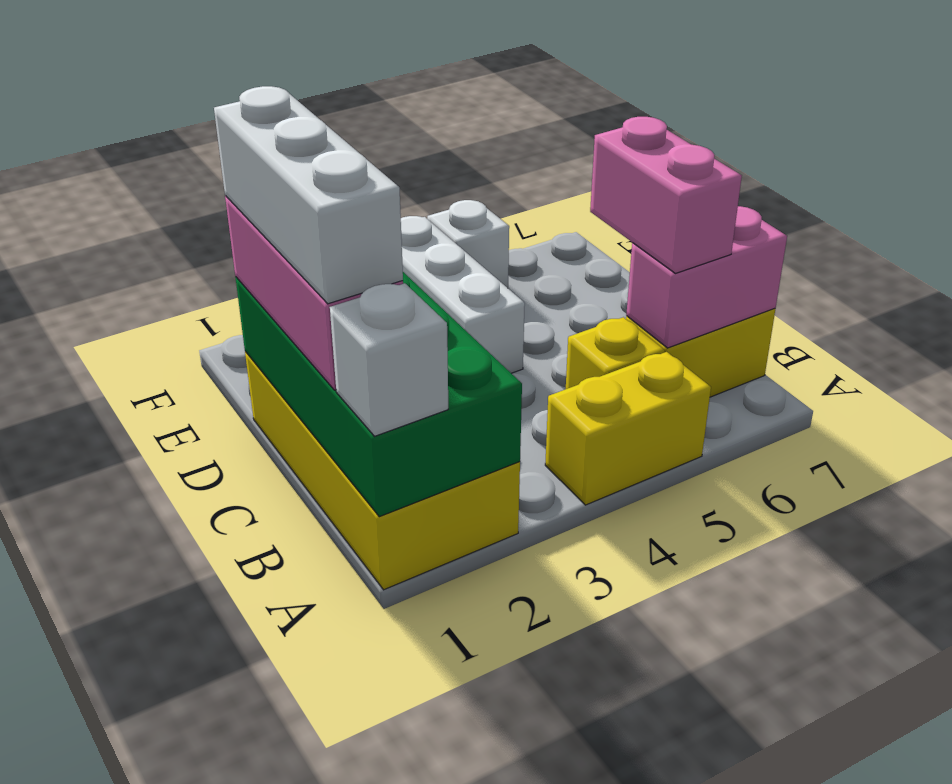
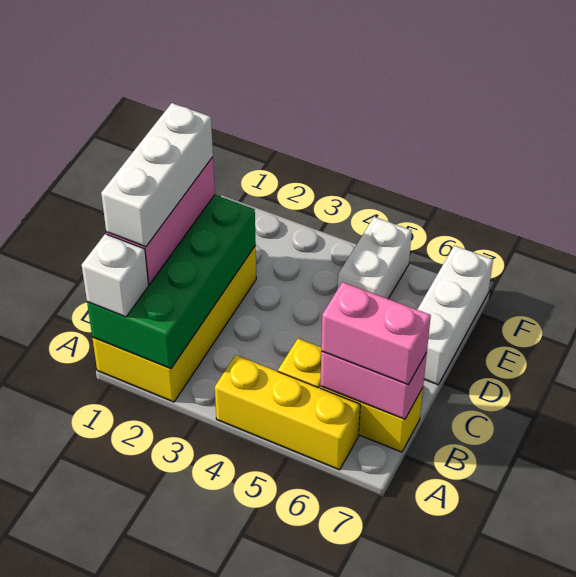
yellow brick A4:A5 level 1 -> yellow brick A4:A6 level 1
pink brick B6:C6 level 3 -> pink brick B6:B7 level 3
white brick D4:F4 level 1 -> white brick D7:F7 level 1
white brick F5 level 1 -> white brick E5:F5 level 1

